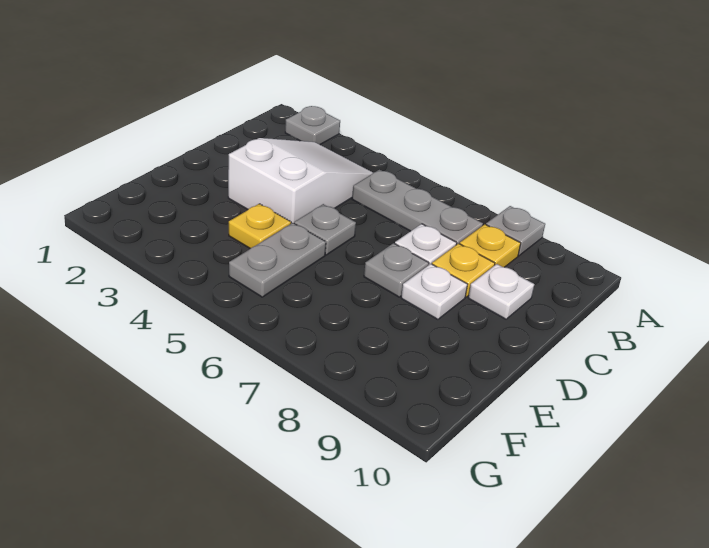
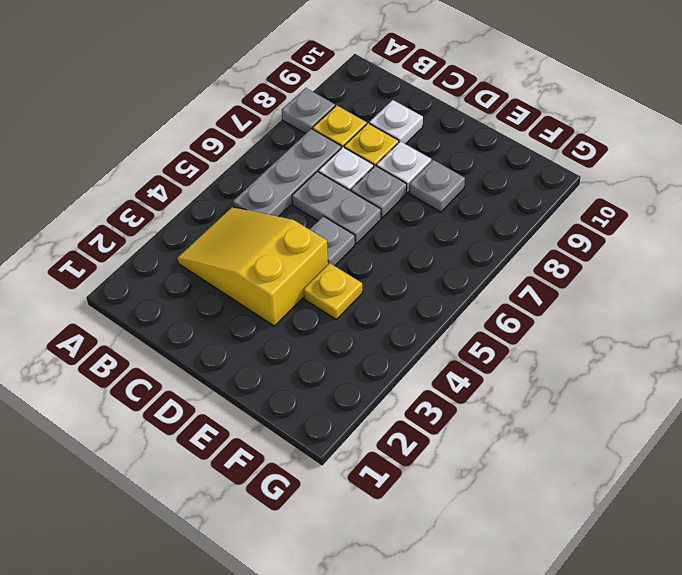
grey plate A2 level 1 -> grey plate E8 level 1
white slope B3:D4 level 1 top D -> yellow slope B3:D4 level 1 top D
grey plate E5:F5 level 1 -> grey plate C6:D6 level 1

